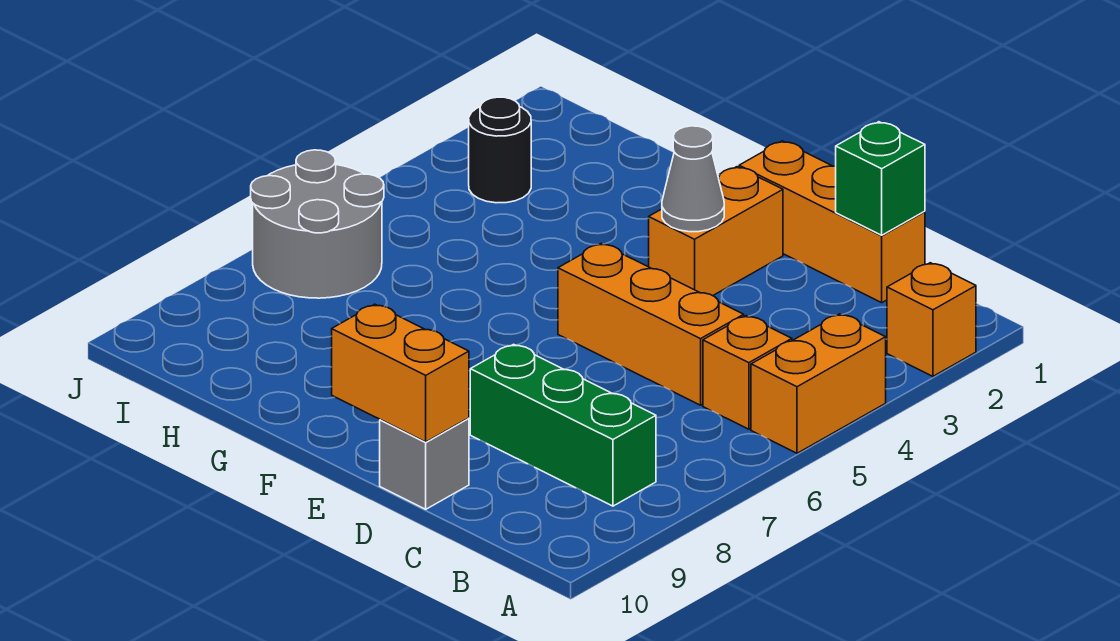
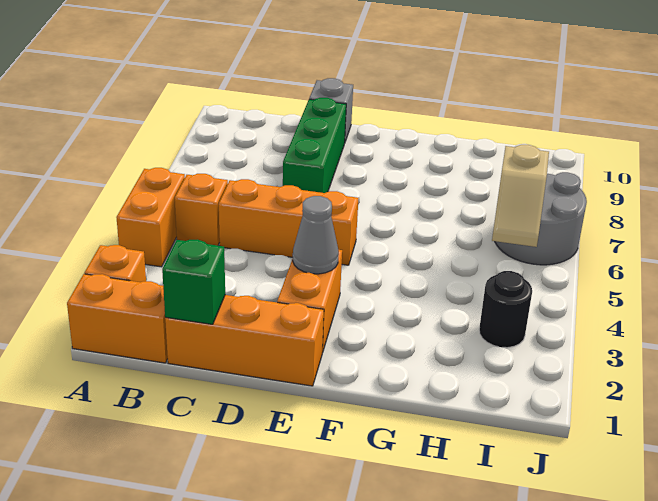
green brick B8:D8 level 1 -> green brick D7:D9 level 1
orange brick D10:E10 level 2 -> orange brick A1:B1 level 1
none -> tan slope I5:I6 level 2 top 6

